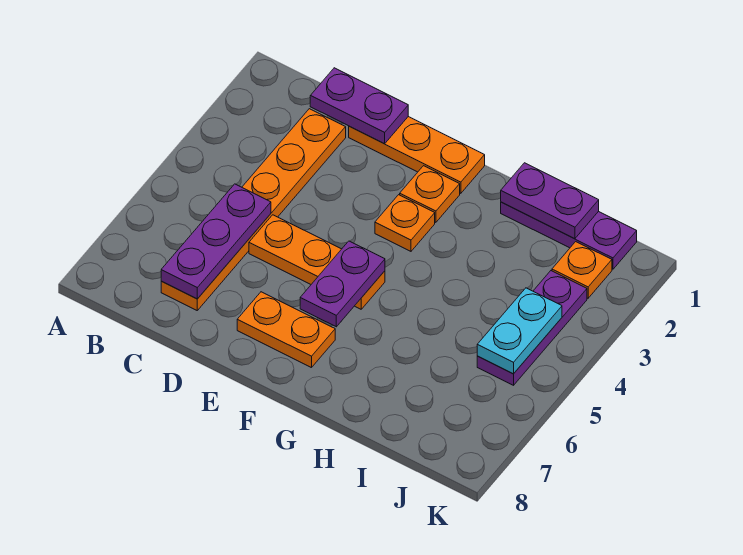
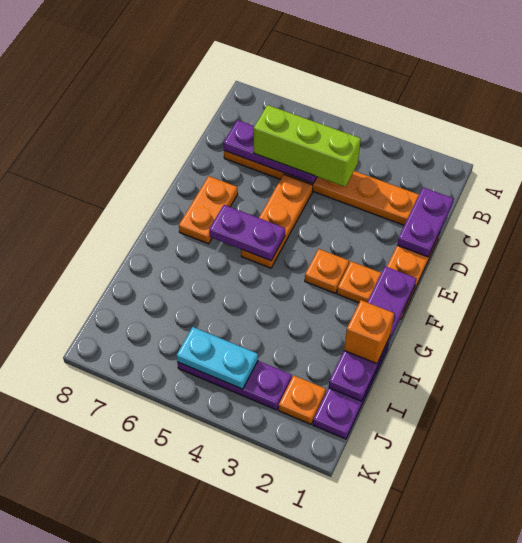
none -> lime brick C4:C6 level 3
purple plate H1:I1 level 2 -> purple plate F1:I1 level 2
none -> orange brick H1 level 3

